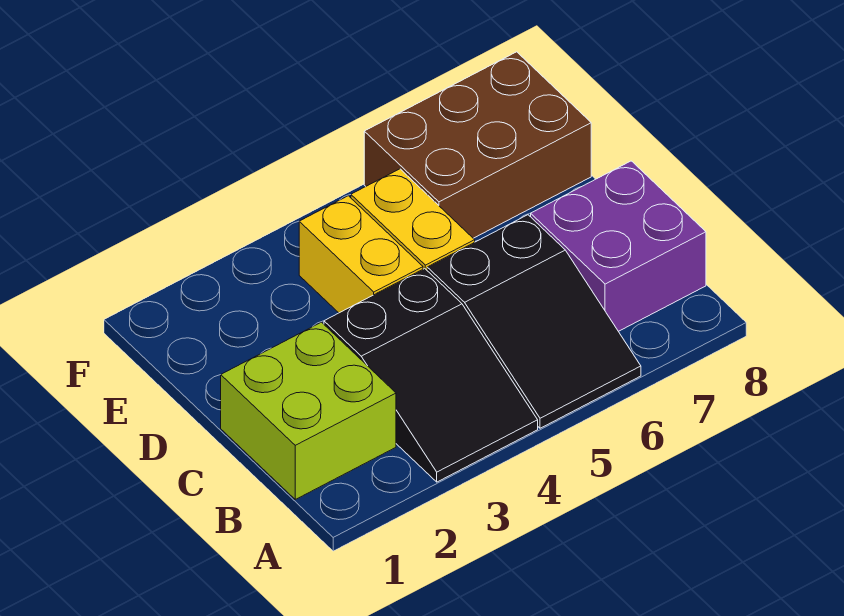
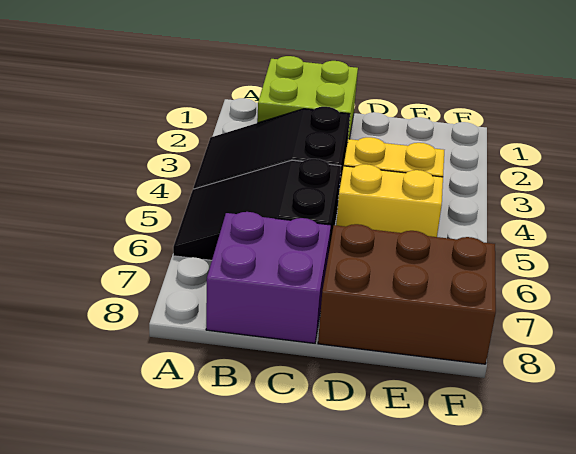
brown brick E6:F8 level 1 -> brown brick D7:F8 level 1

